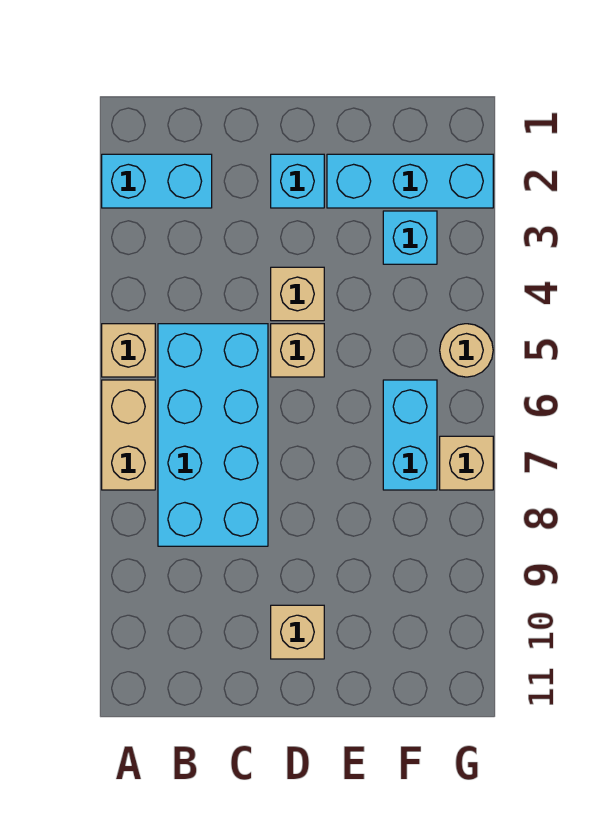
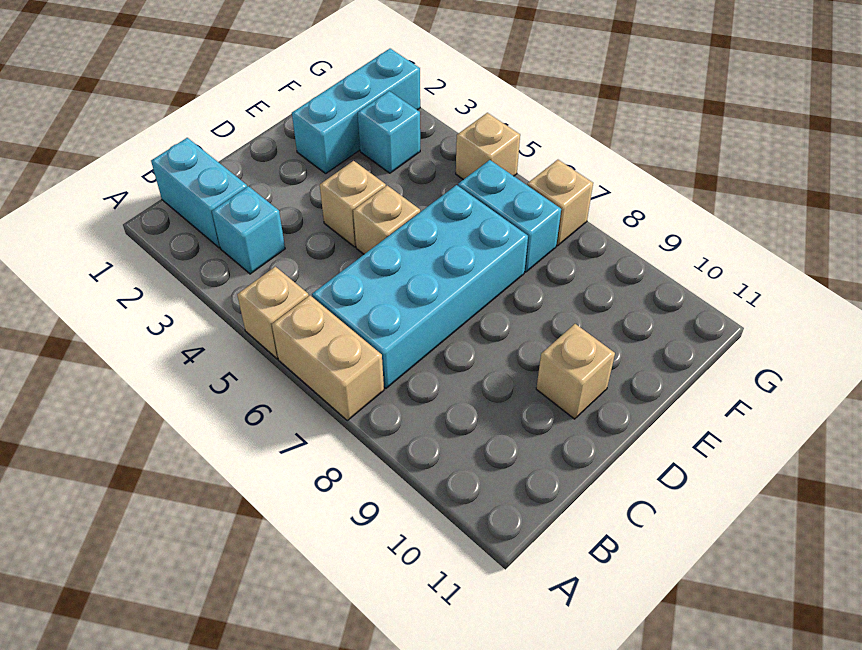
cyan brick A2:B2 level 1 -> cyan brick B1:B2 level 1
cyan brick B5:C8 level 1 -> cyan brick B6:E7 level 1
cyan brick D2 level 1 -> cyan brick B3 level 1
tan round brick G5 level 1 -> tan brick G5 level 1

